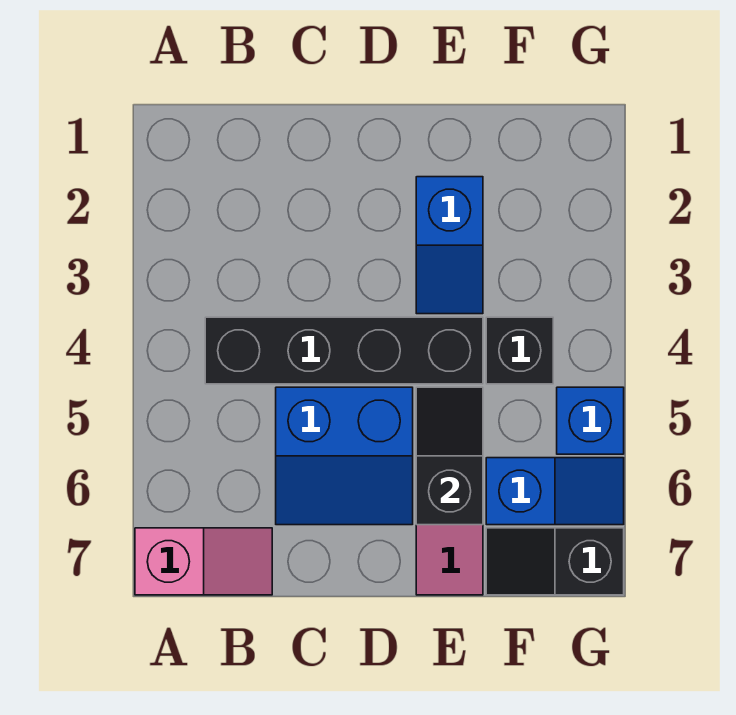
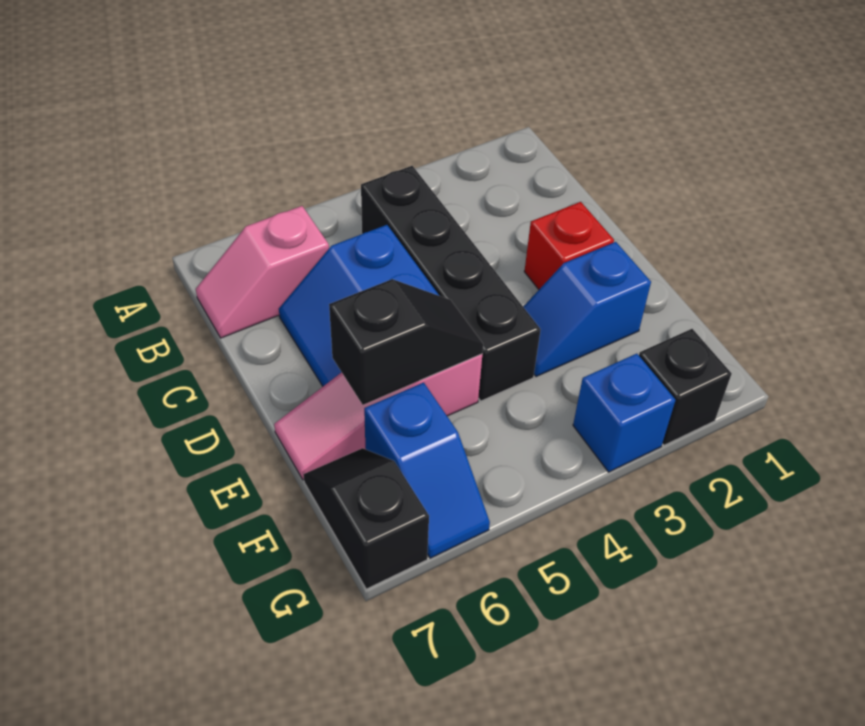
pink slope A7:B7 level 1 top A -> pink slope B6:B7 level 1 top 6
none -> red brick D2 level 1
black brick F4 level 1 -> black brick G2 level 1
blue brick G5 level 1 -> blue brick G3 level 1

